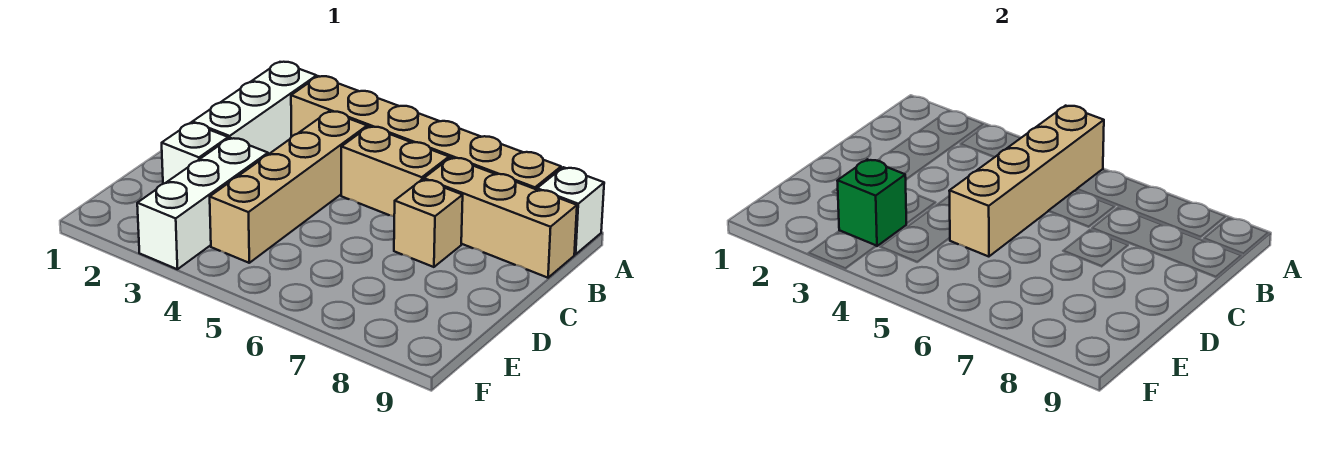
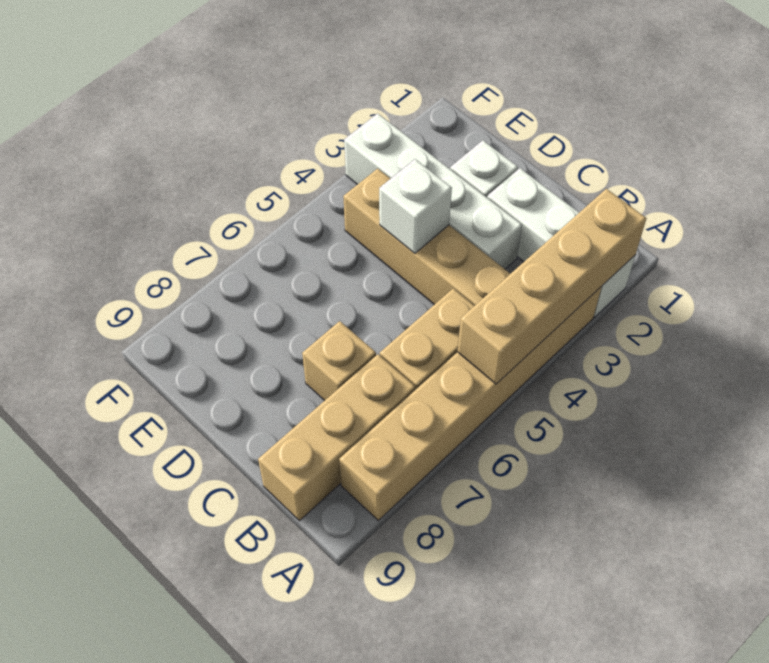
tan brick A5:D5 level 2 -> tan brick A2:A5 level 2
white brick A9 level 1 -> white brick D4 level 2
white brick D3:F3 level 1 -> white brick C3:F3 level 1
green brick E3 level 2 -> none

